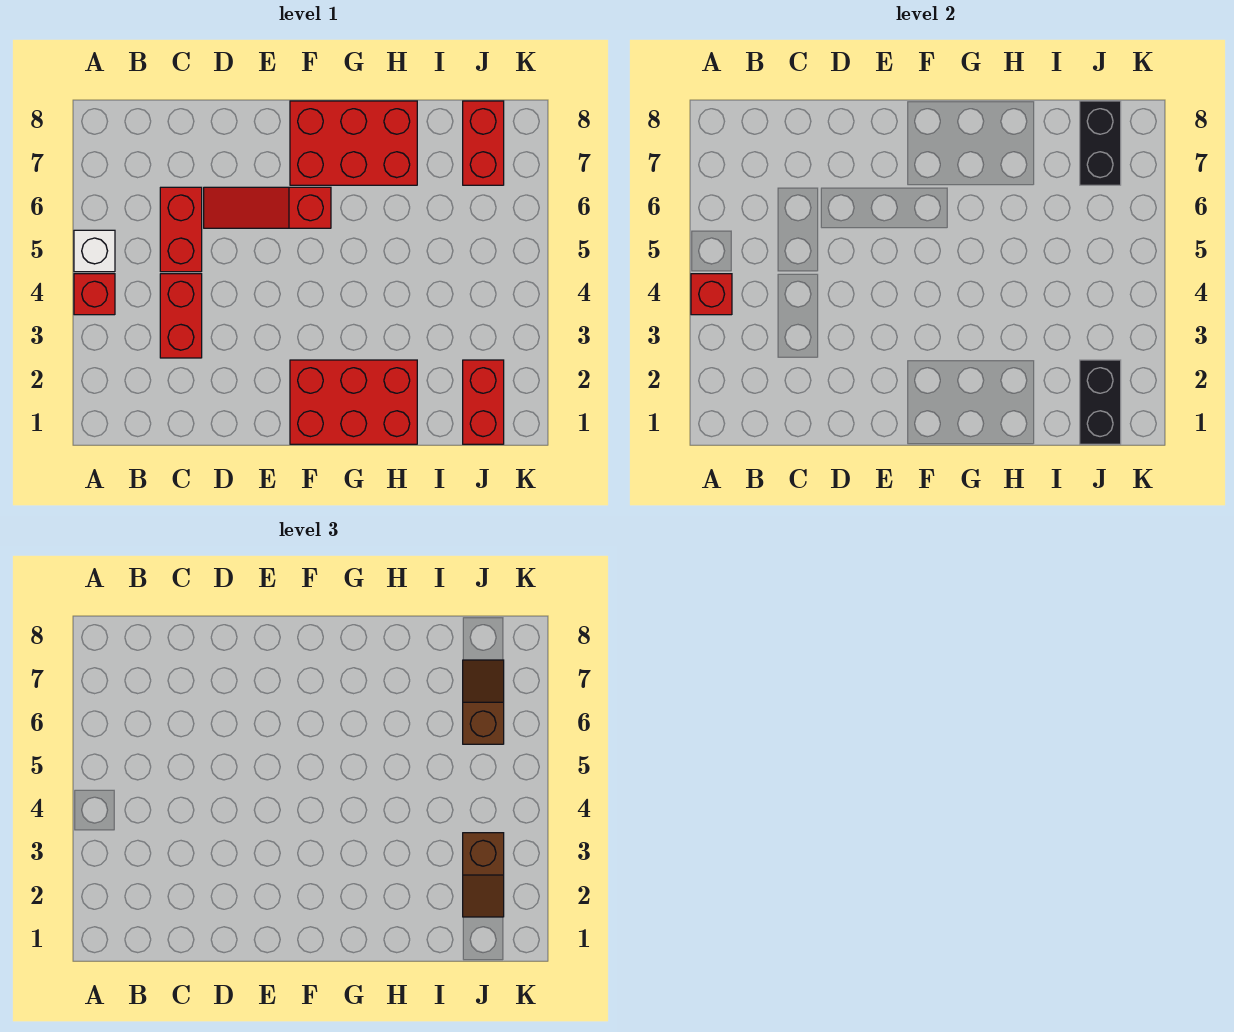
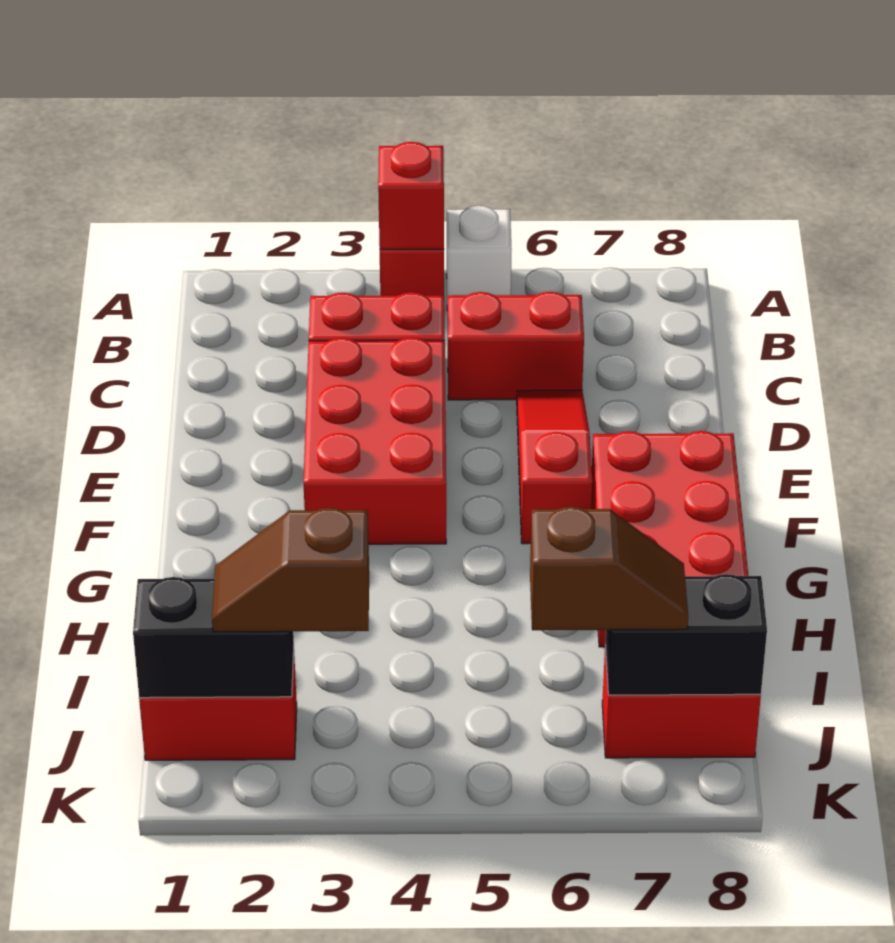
red brick F1:H2 level 1 -> red brick D3:F4 level 1

